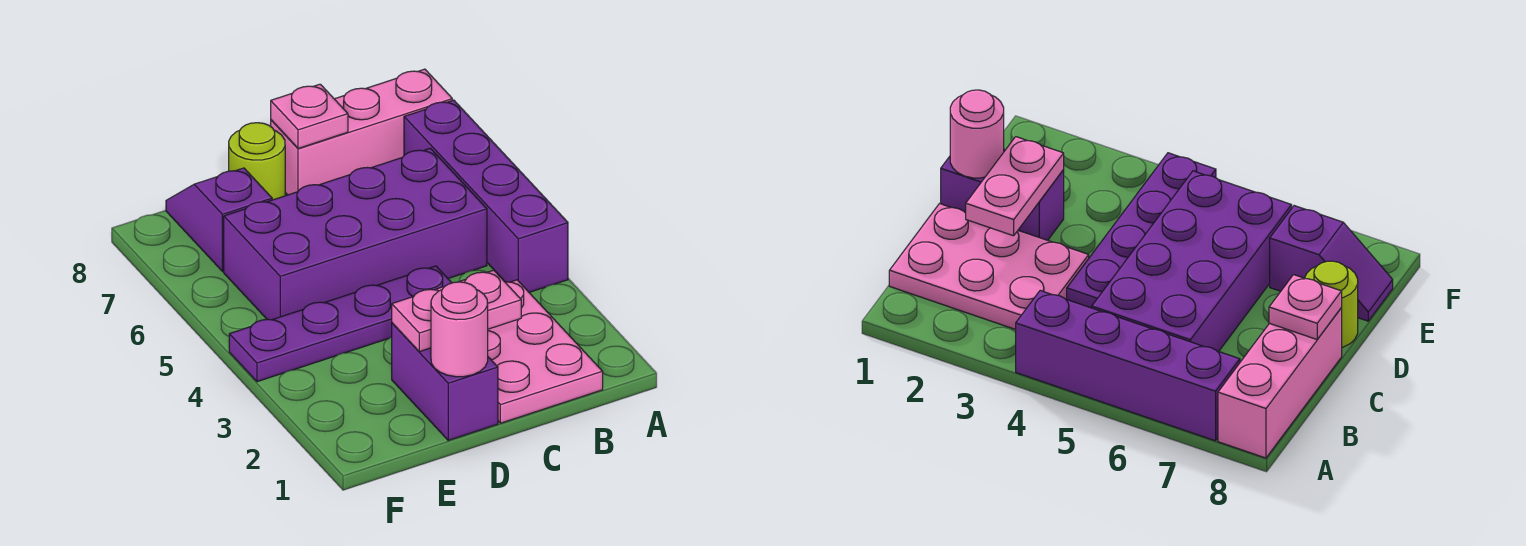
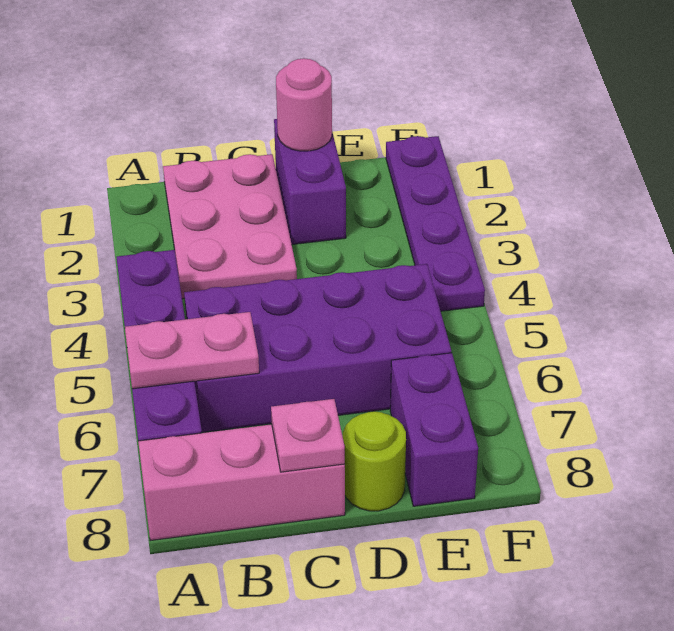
pink plate C2:D2 level 2 -> pink plate A6:B6 level 2
purple plate C4:F4 level 1 -> purple plate F1:F4 level 1
purple slope E7:E8 level 1 top 7 -> purple brick E7:E8 level 1

